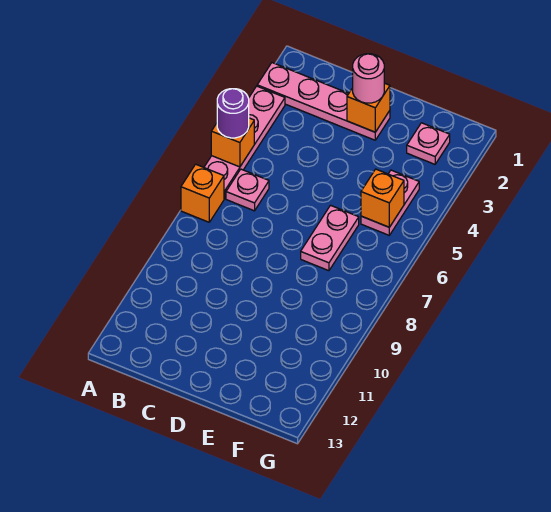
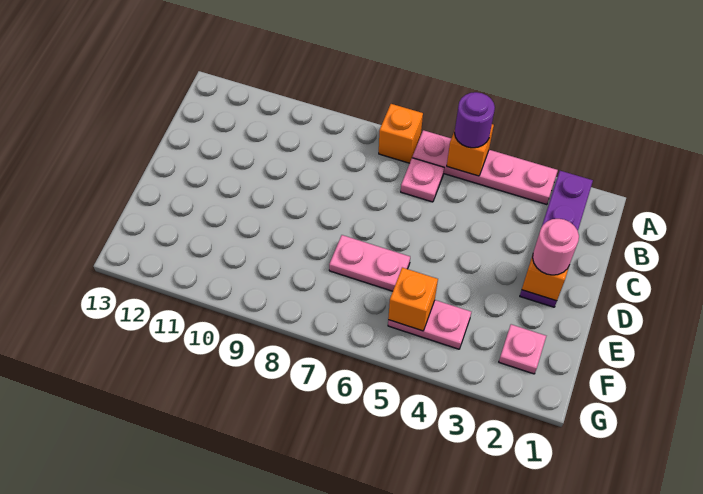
pink plate A2:D2 level 1 -> purple plate A2:D2 level 1

